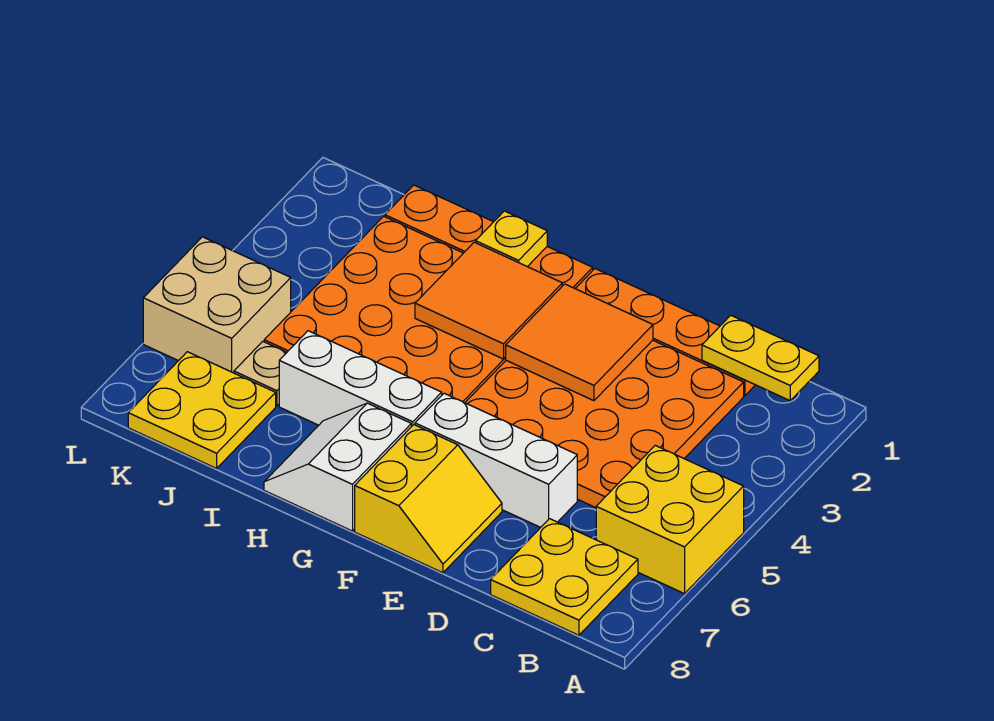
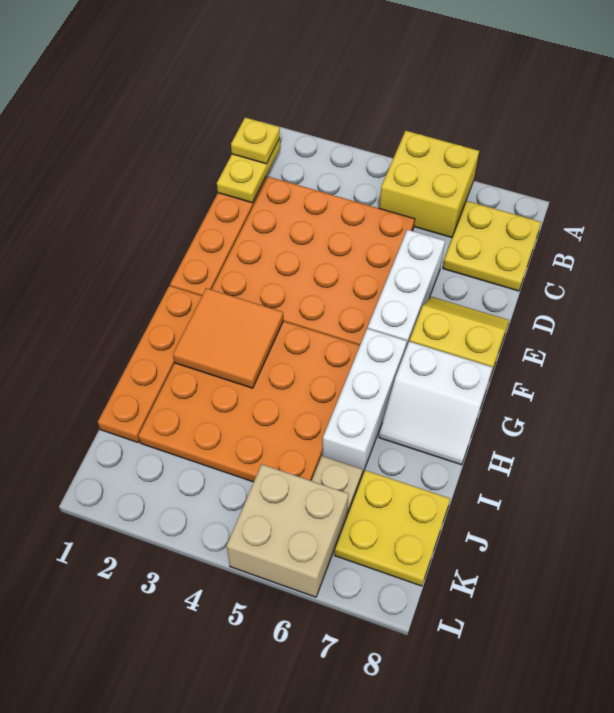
orange tile E2:F3 level 2 -> none
yellow plate H1 level 2 -> yellow plate B1 level 3

